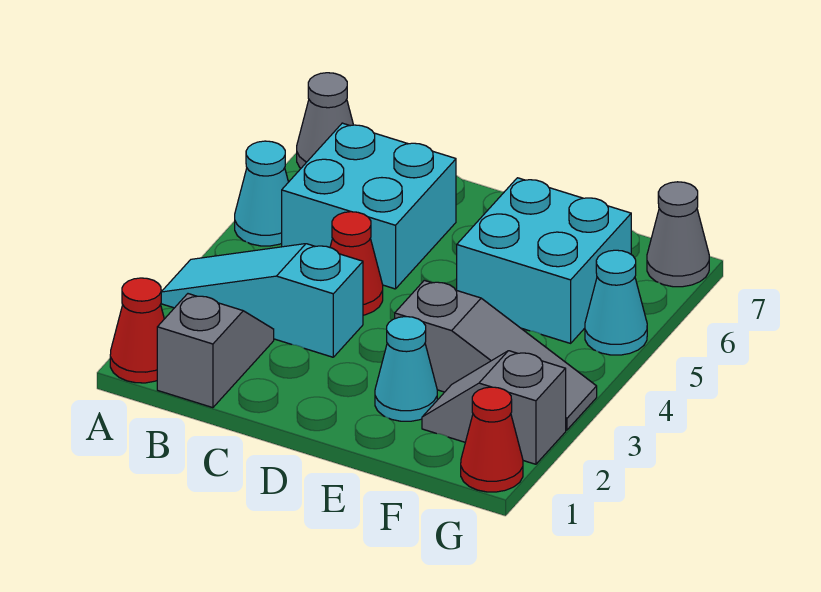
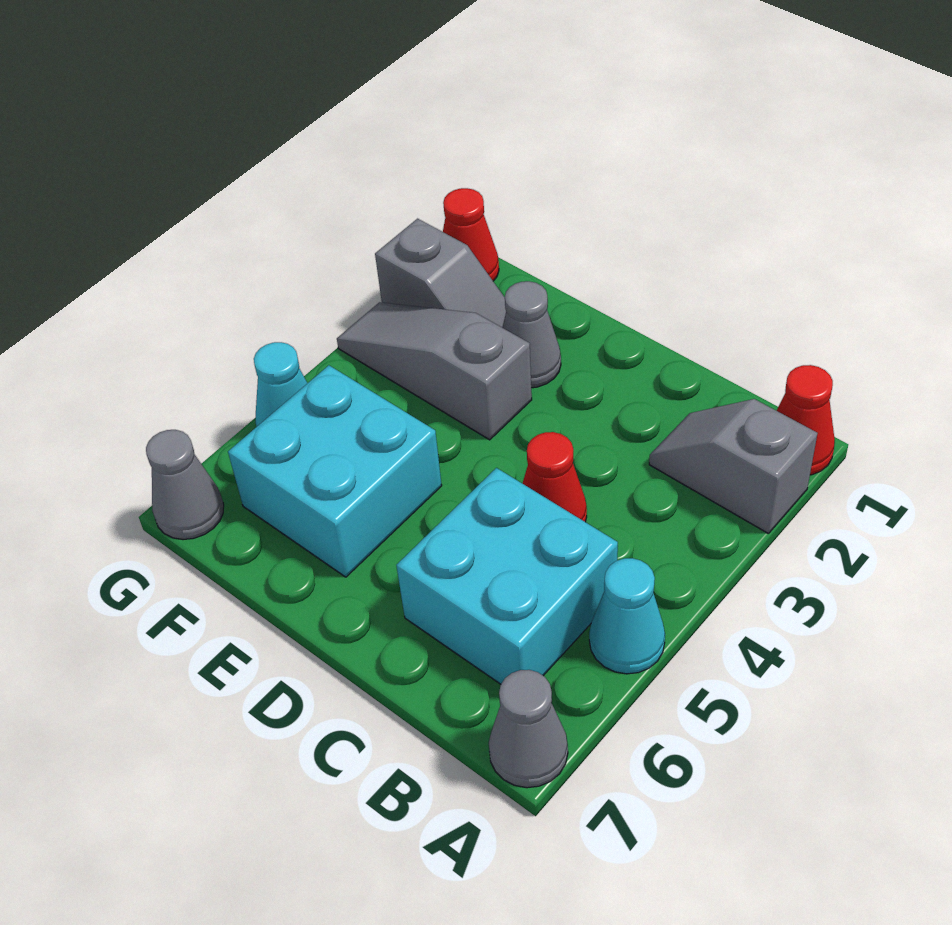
cyan slope A3:C3 level 1 top C -> none
grey slope B1:B2 level 1 top 1 -> grey slope A2:B2 level 1 top A
cyan cone E2 level 1 -> grey cone E2 level 1

